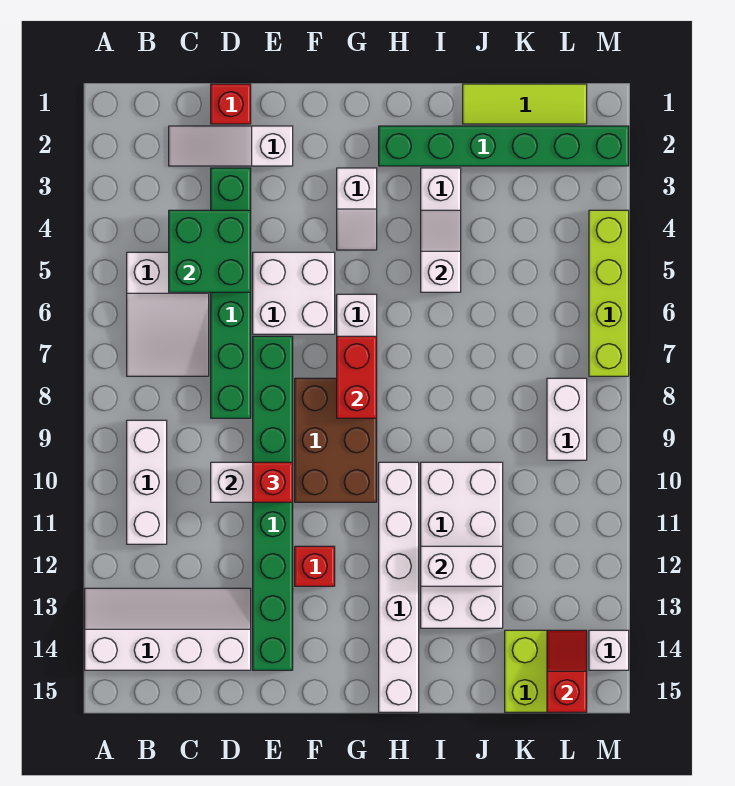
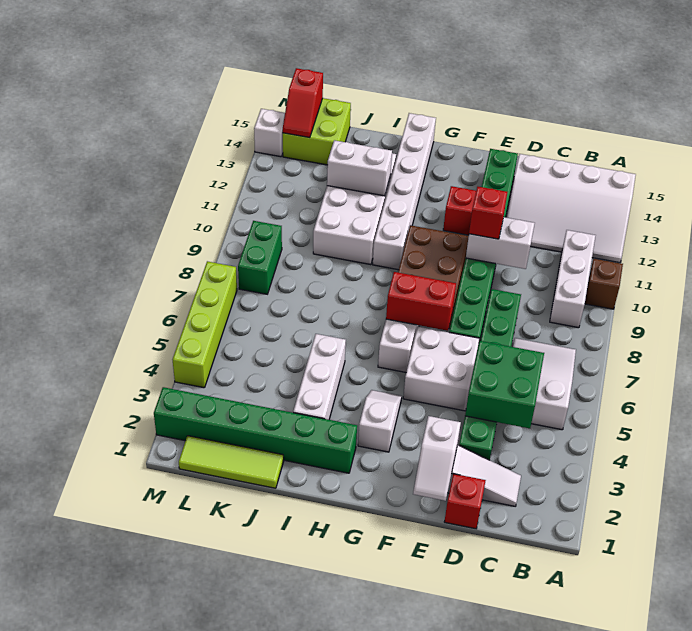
none -> brown brick A10 level 1
white slope A13:D14 level 1 top 14 -> white slope A12:D14 level 1 top 14
red brick G7:G8 level 2 -> red brick F7:G7 level 2
white slope I4:I5 level 2 top 5 -> white slope E1:E2 level 2 top 2
white brick L8:L9 level 1 -> green brick L8:L9 level 1

